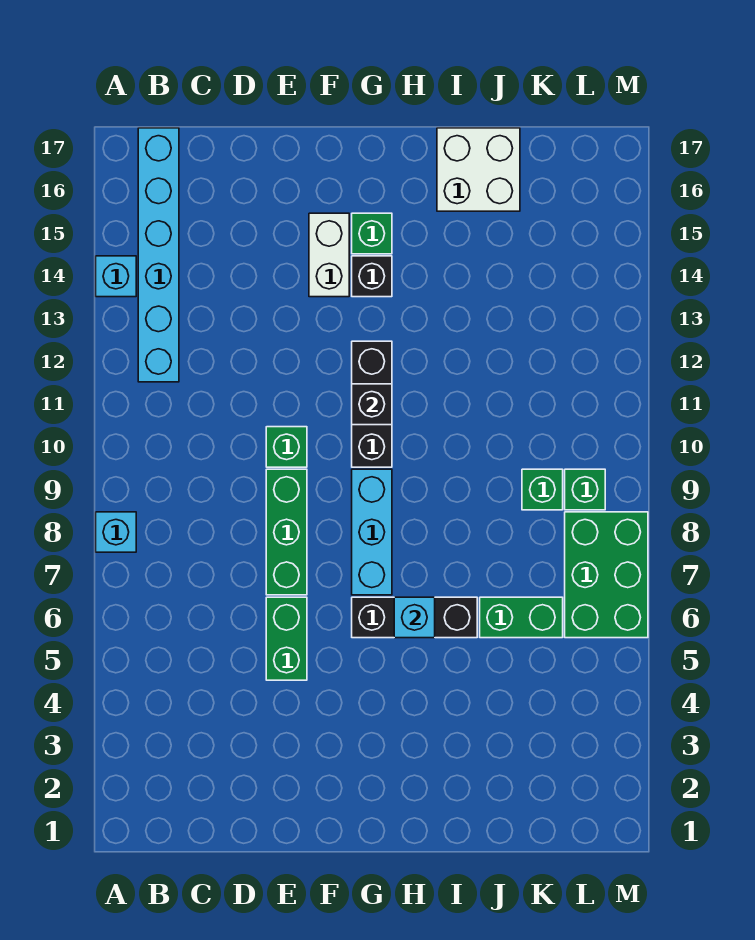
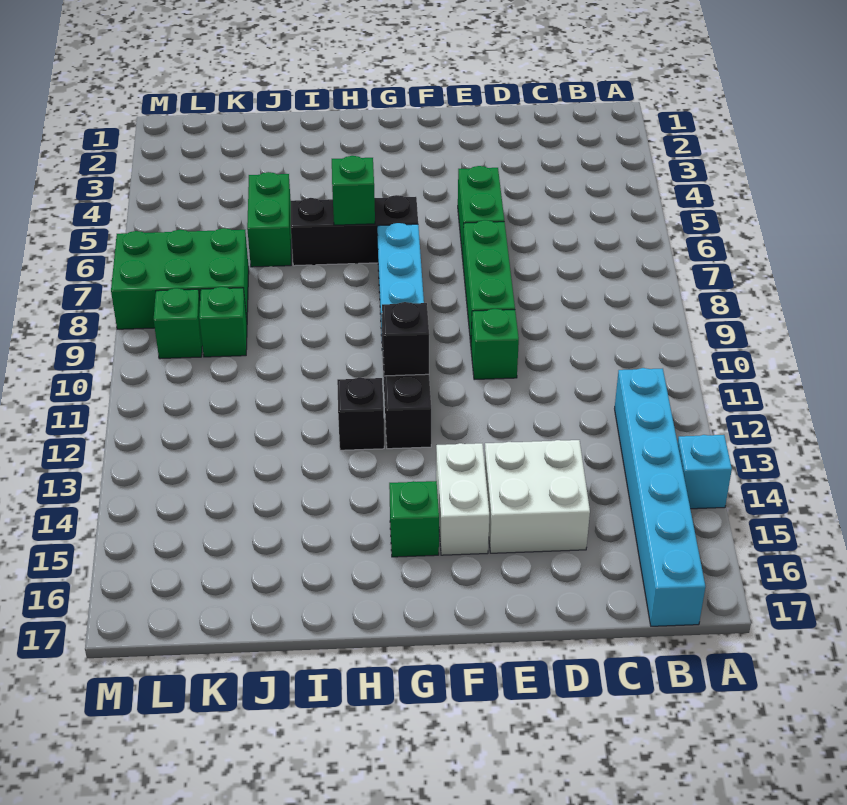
cyan brick A8 level 1 -> none
black brick G14 level 1 -> black brick H12 level 1
cyan brick H6 level 2 -> green brick H6 level 2
white brick I16:J17 level 1 -> white brick D14:E15 level 1
green brick J6:K6 level 1 -> green brick J5:J6 level 1
green brick L6:M8 level 1 -> green brick K7:M8 level 1

